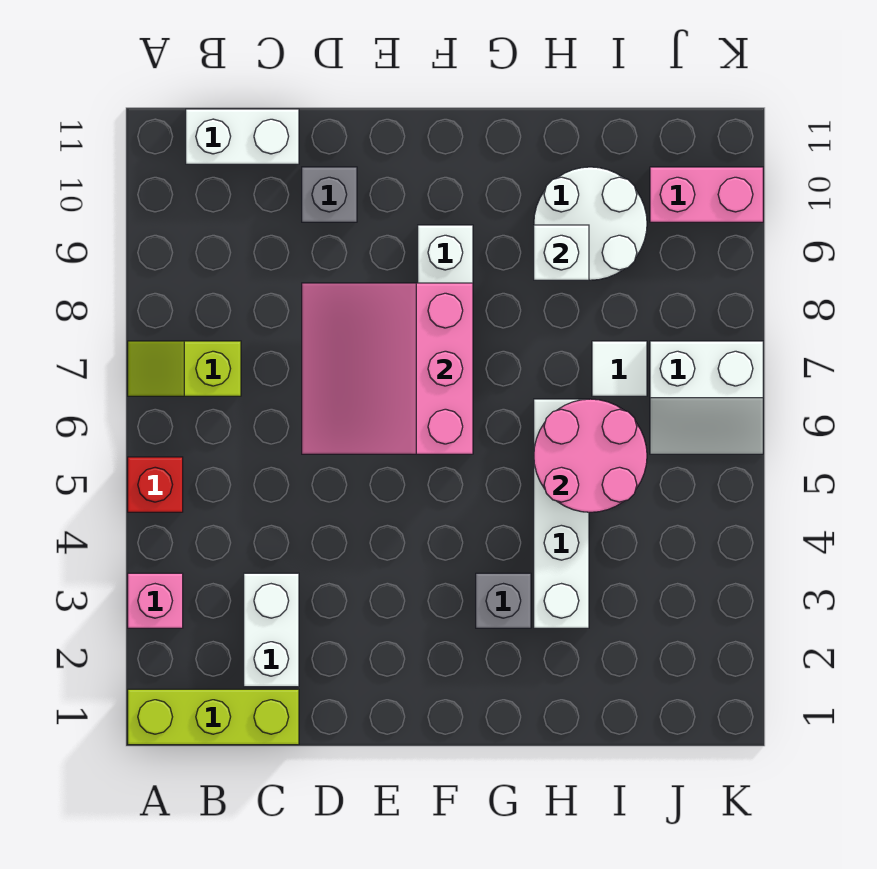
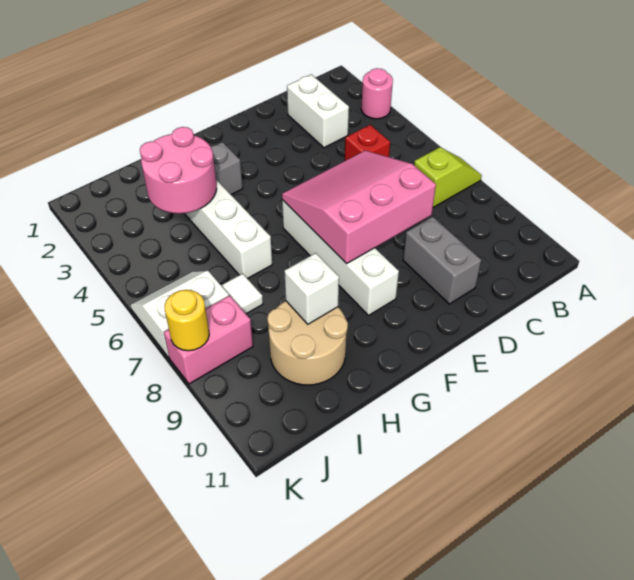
lime brick A1:C1 level 1 -> none
pink brick A3 level 1 -> pink round brick A3 level 1
red brick A5 level 1 -> red brick C5 level 1
white brick B11:C11 level 1 -> none
pink slope D6:F8 level 2 top F -> pink slope D6:F8 level 2 top 8
grey brick D10 level 1 -> grey brick D9:D10 level 1
pink round brick H5:I6 level 2 -> pink round brick H3:I4 level 2
white round brick H9:I10 level 1 -> tan round brick H9:I10 level 1
pink brick J10:K10 level 1 -> pink brick J8:K8 level 1
none -> yellow round brick K8 level 2

